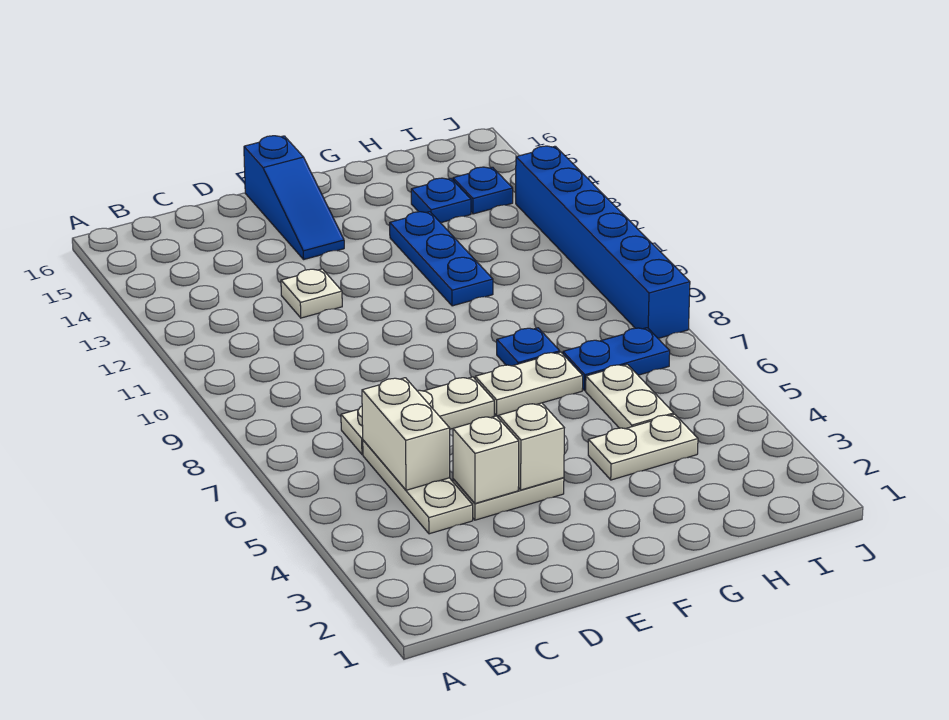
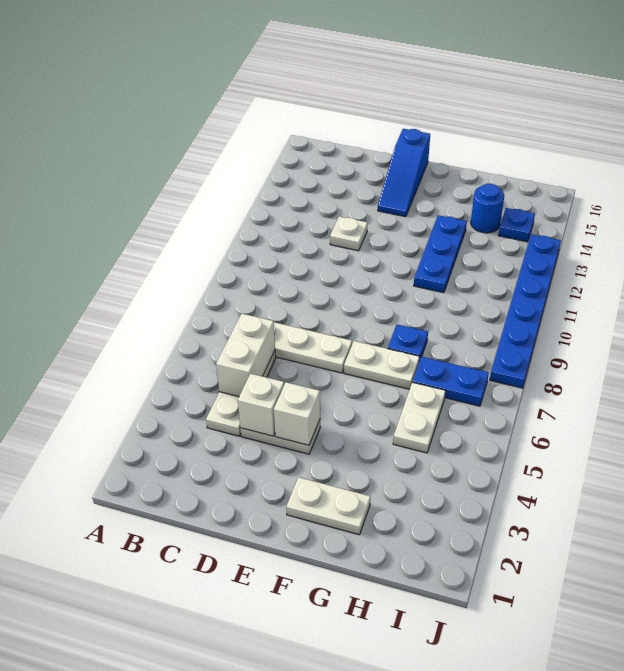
white plate G4:H4 level 1 -> white plate F2:G2 level 1
blue plate H14 level 1 -> blue round brick H14 level 1
blue brick J8:J13 level 1 -> blue plate J8:J13 level 1

